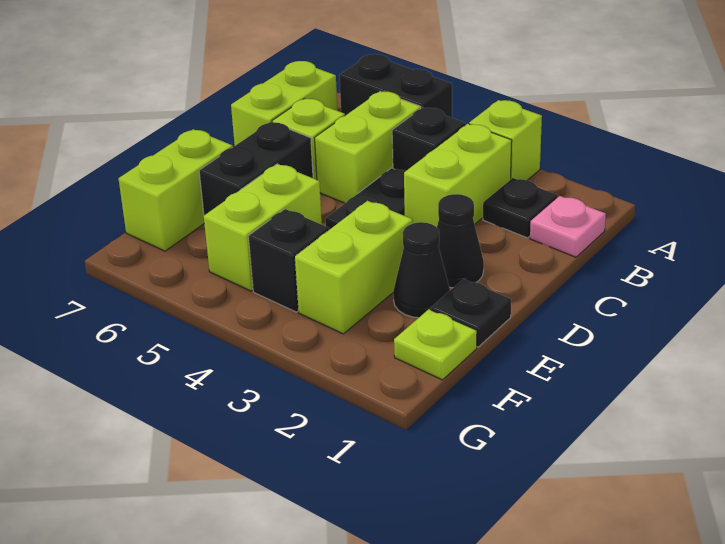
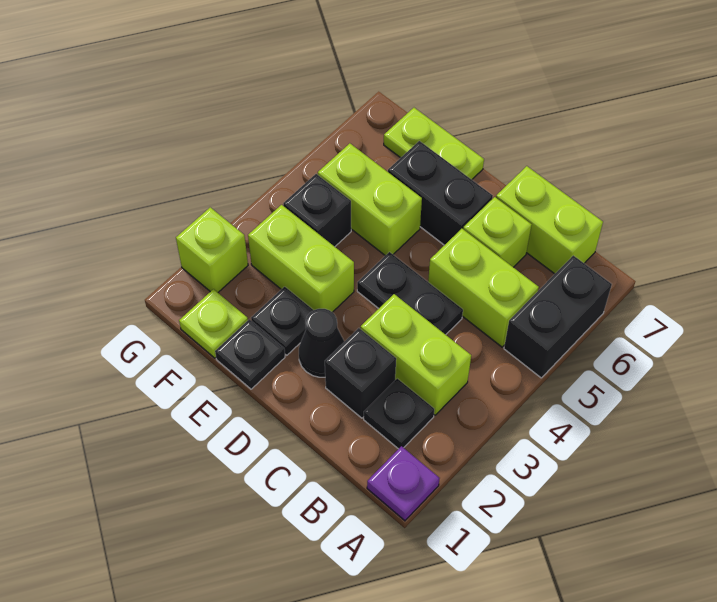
none -> purple plate A1 level 1
lime brick A3 level 1 -> lime brick G2 level 1
pink plate B1 level 1 -> none
black brick B4 level 1 -> black brick C2 level 1
black cone E2 level 1 -> black plate E2 level 1
lime brick E7:F7 level 1 -> lime plate E7:F7 level 1

